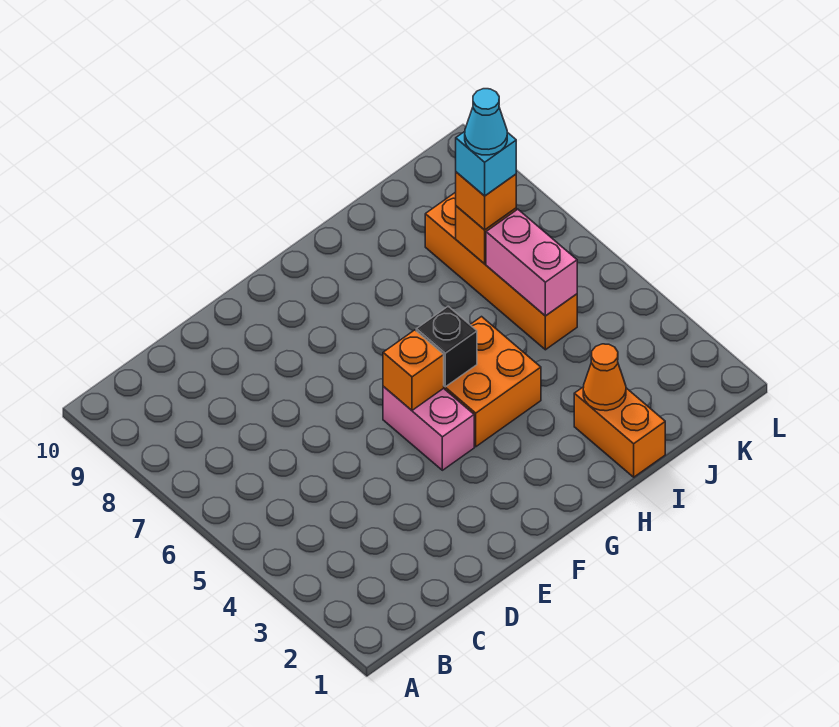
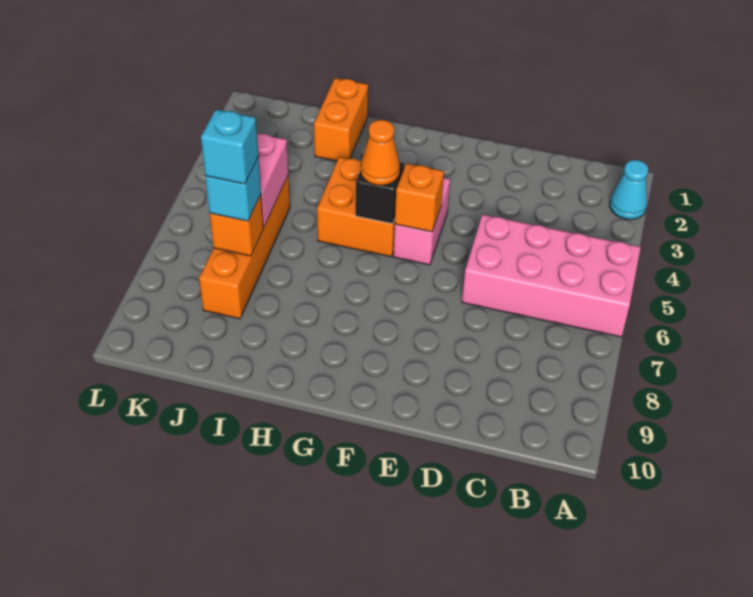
none -> pink brick A5:D6 level 1
orange cone I2 level 2 -> orange cone G5 level 3
orange brick J7 level 3 -> cyan brick J7 level 3
cyan cone J7 level 5 -> cyan cone A2 level 1

